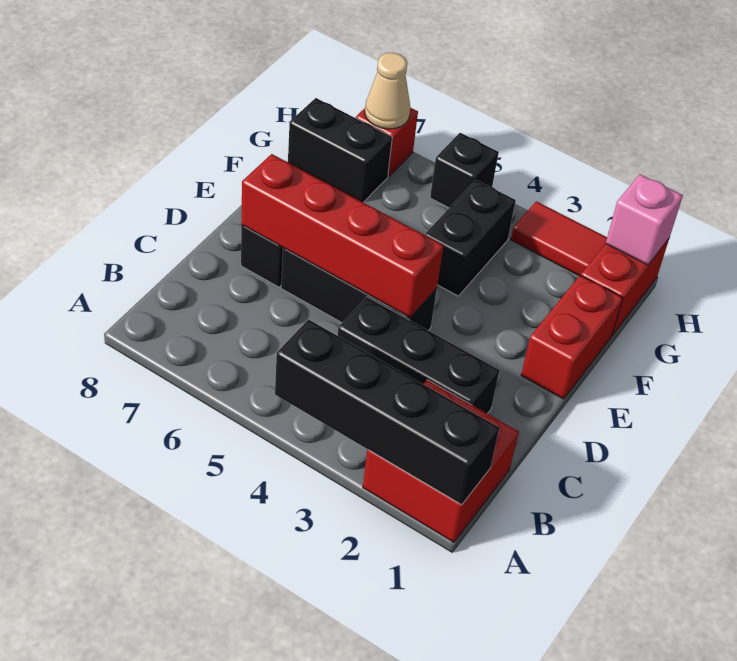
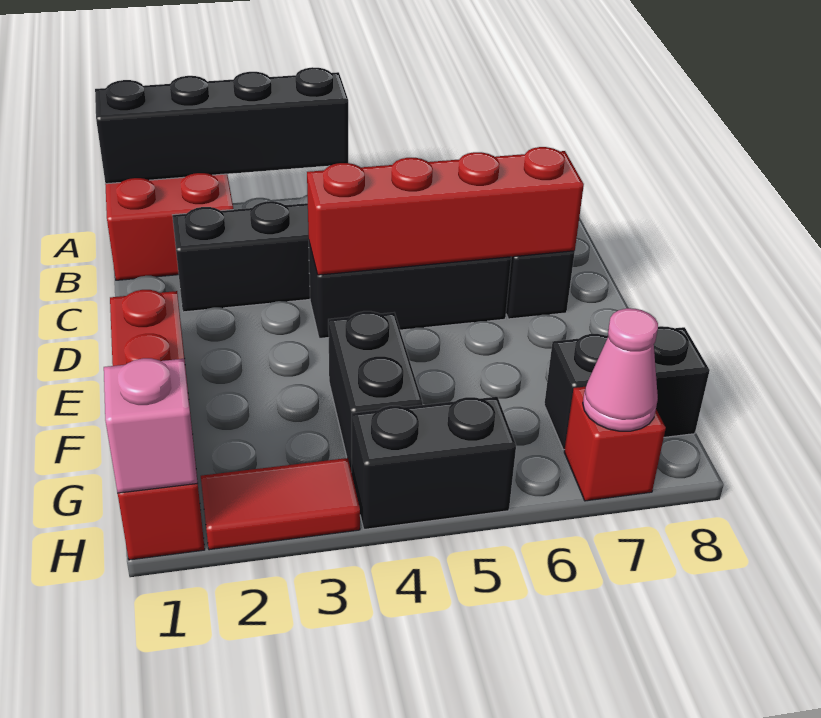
black brick H5 level 1 -> black brick H4:H5 level 1
tan cone H7 level 2 -> pink cone H7 level 2

